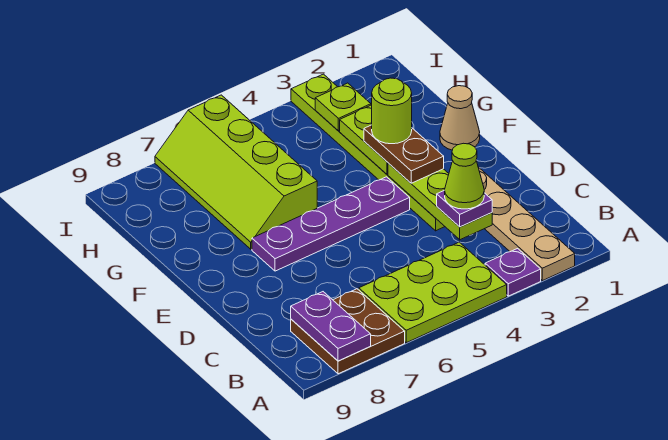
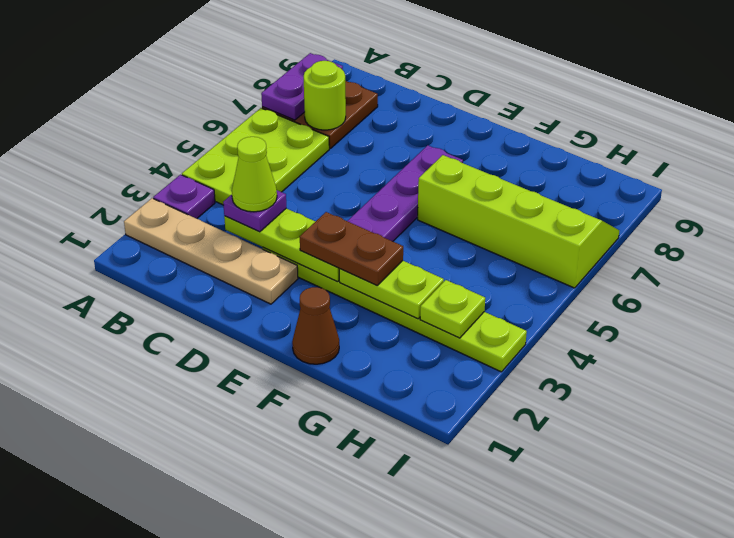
purple plate A8:B8 level 2 -> purple plate A7:A8 level 2
tan cone F1 level 1 -> brown cone F1 level 1
lime round brick F3 level 4 -> lime round brick B7 level 2

